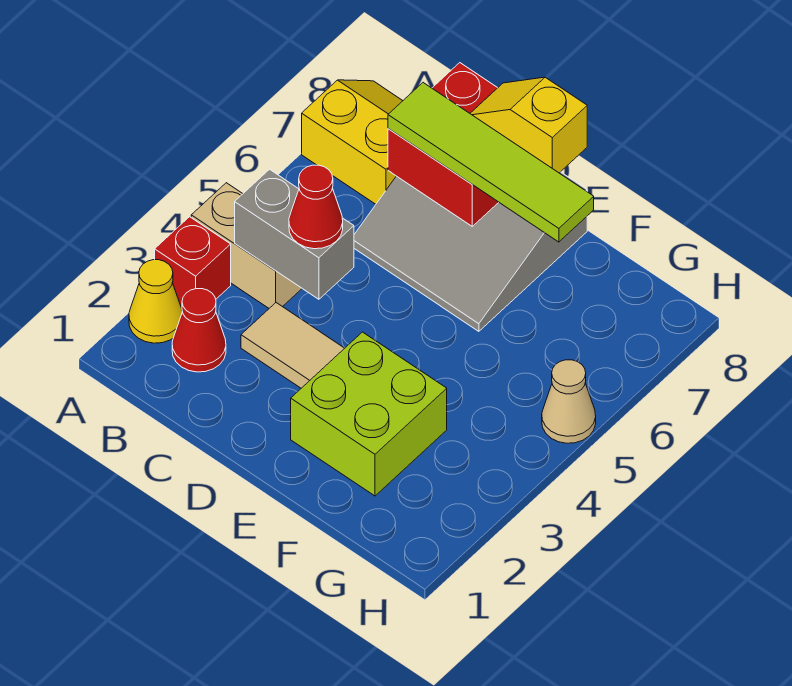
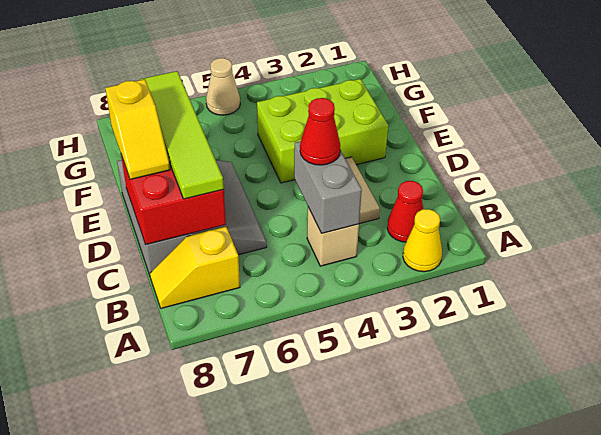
red brick A3 level 1 -> none
tan brick A4:B4 level 1 -> tan brick B4 level 1
yellow slope A7:B8 level 1 top 7 -> yellow slope B7:B8 level 1 top 7
lime brick E2:F3 level 1 -> lime brick E2:F4 level 1

